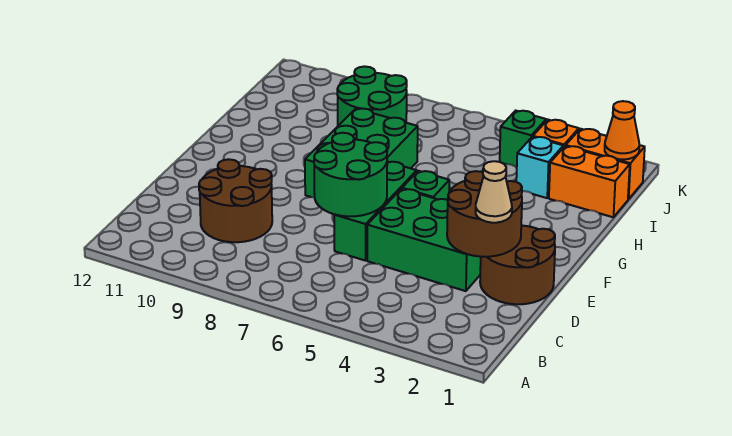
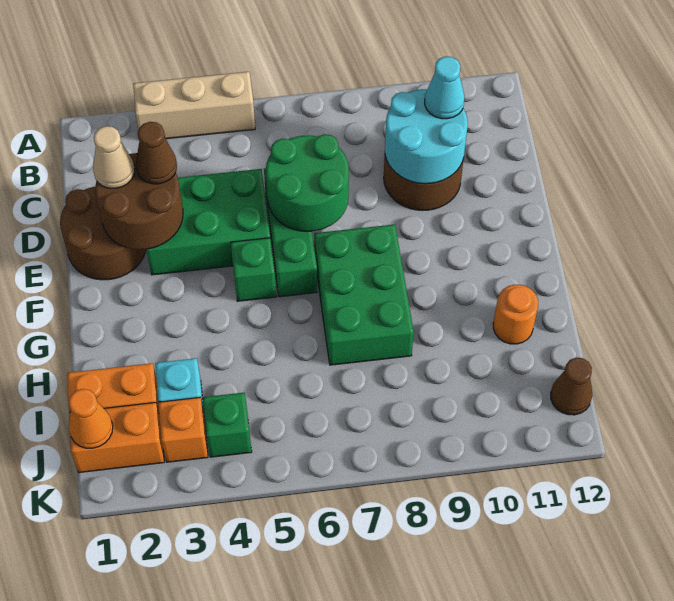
none -> tan brick A3:A5 level 1
none -> cyan round brick C9:D10 level 2
none -> cyan cone C10 level 3
none -> brown cone D3 level 3
none -> orange round brick H11 level 1
green round brick I8:J9 level 1 -> none
none -> brown cone J12 level 1

